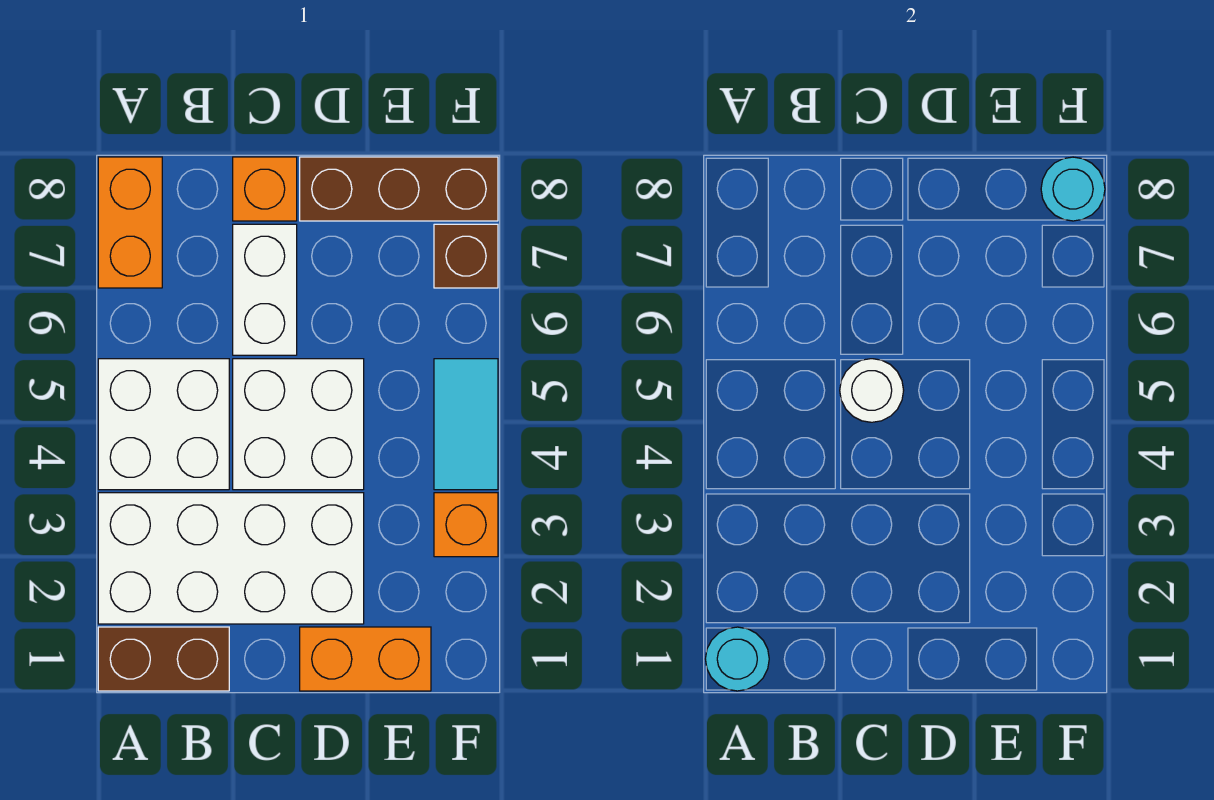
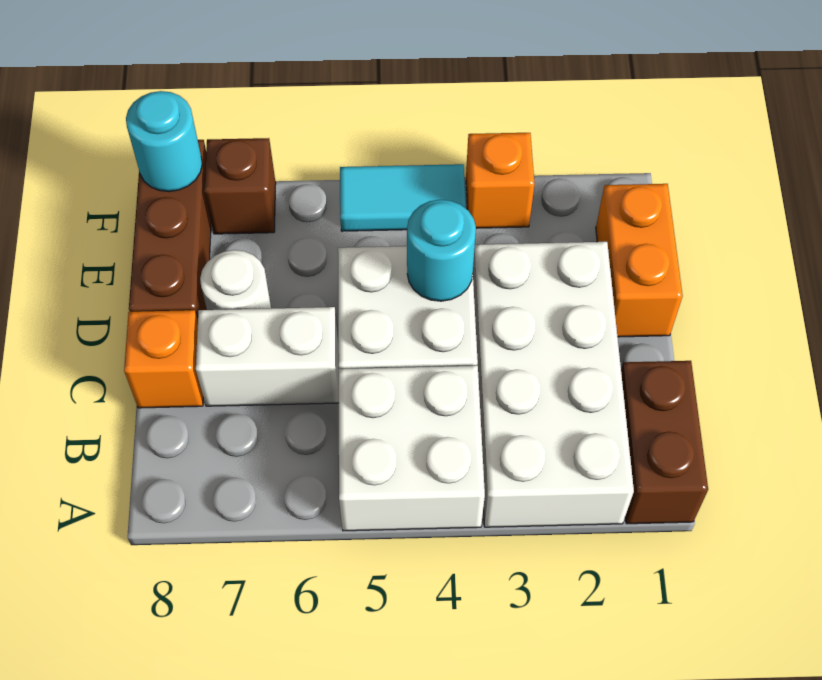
cyan round brick A1 level 2 -> cyan round brick D4 level 2
orange brick A7:A8 level 1 -> none
white round brick C5 level 2 -> white round brick D7 level 1

